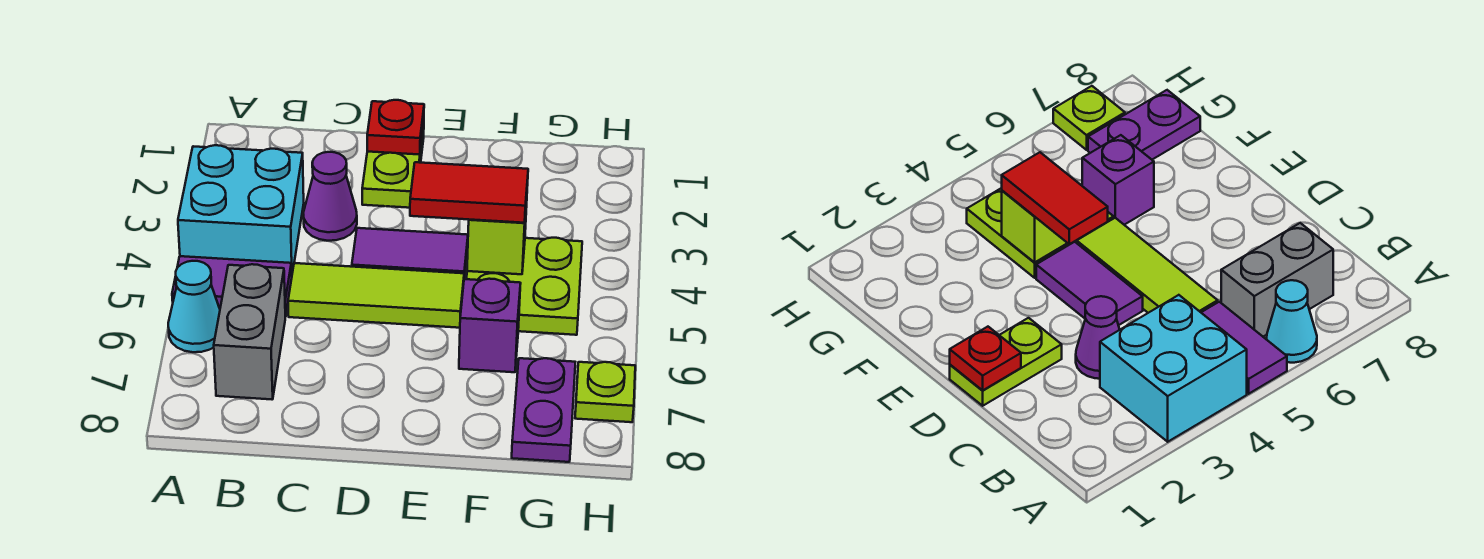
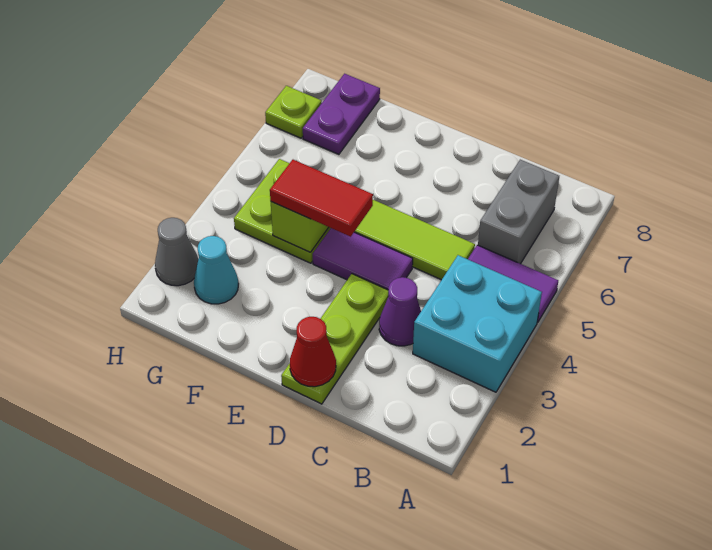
cyan cone A6 level 1 -> cyan cone G2 level 1
lime plate D1:D2 level 1 -> lime plate D1:D3 level 1
red plate D1 level 2 -> red cone D1 level 2
purple brick F6 level 1 -> none
none -> grey cone H2 level 1

